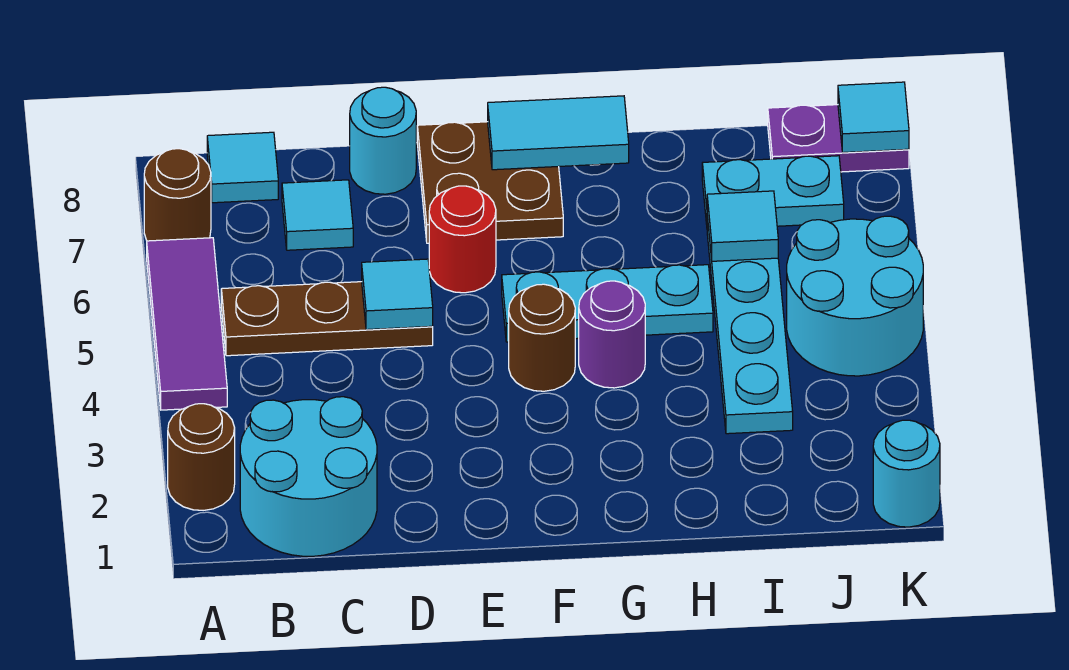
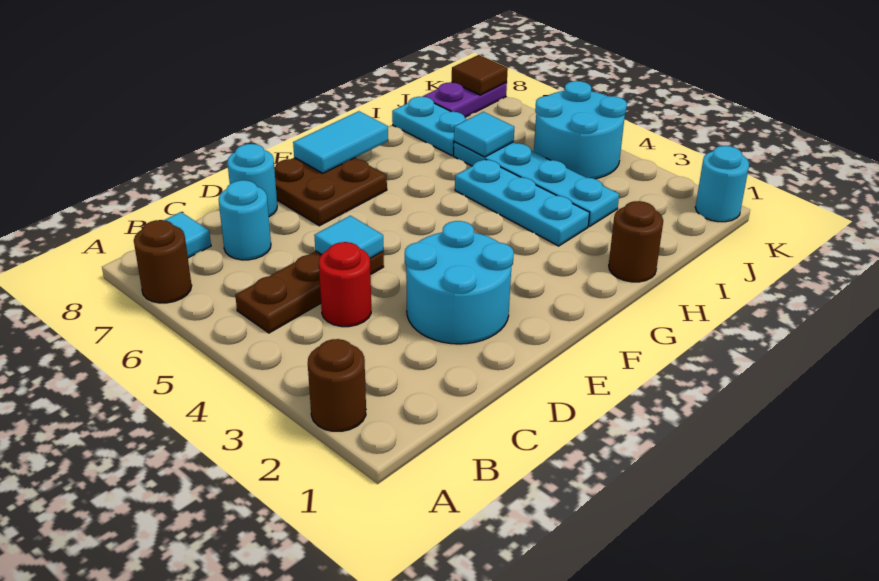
purple tile A4:A6 level 1 -> none
cyan round brick B1:C2 level 1 -> cyan round brick D2:E3 level 1
cyan tile C7 level 1 -> cyan round brick C7 level 1
red round brick E6 level 1 -> red round brick C4 level 1
brown round brick F4 level 1 -> brown round brick H1 level 1
cyan plate F5:H5 level 1 -> cyan plate H3:H5 level 1
purple round brick G4 level 1 -> none
cyan plate I7:J7 level 1 -> cyan plate I7:I8 level 1
cyan tile K8 level 2 -> brown tile K8 level 2

